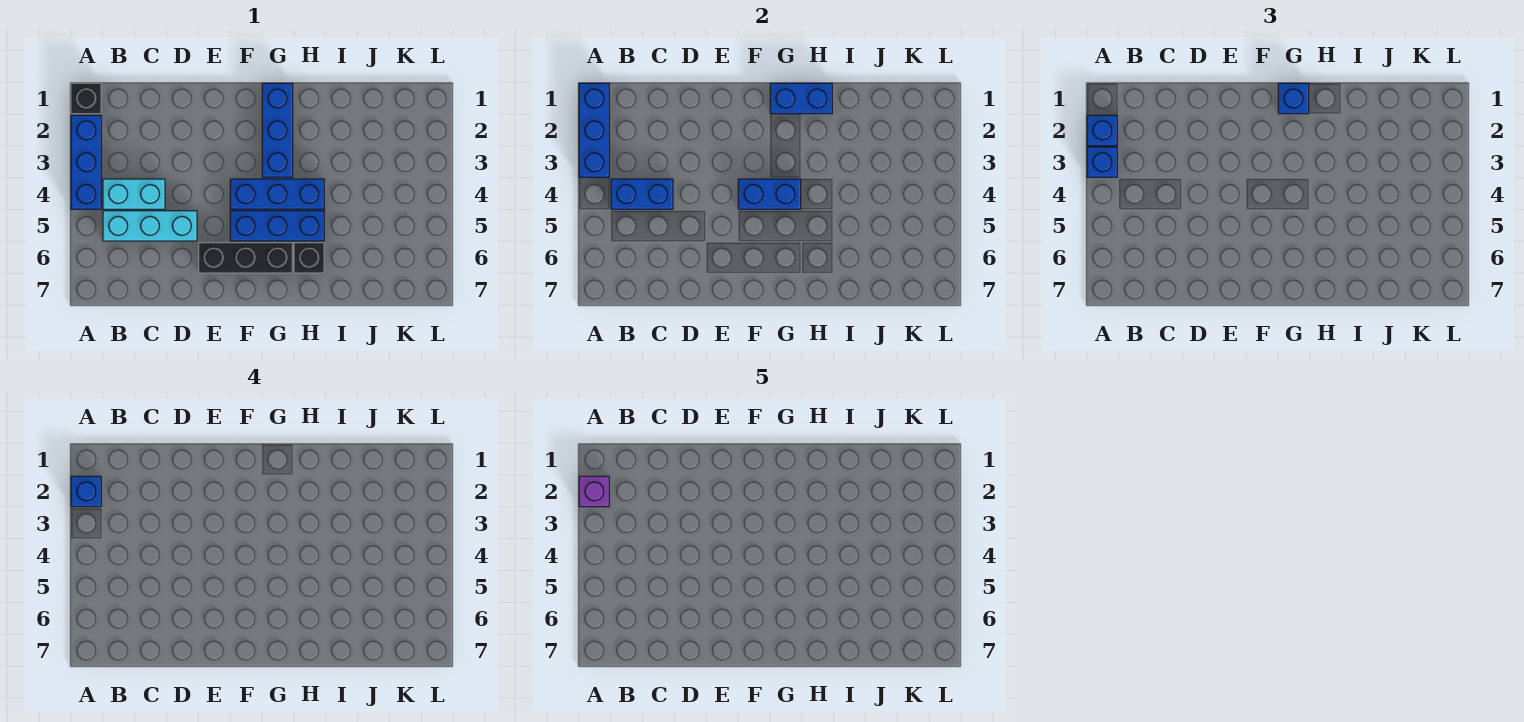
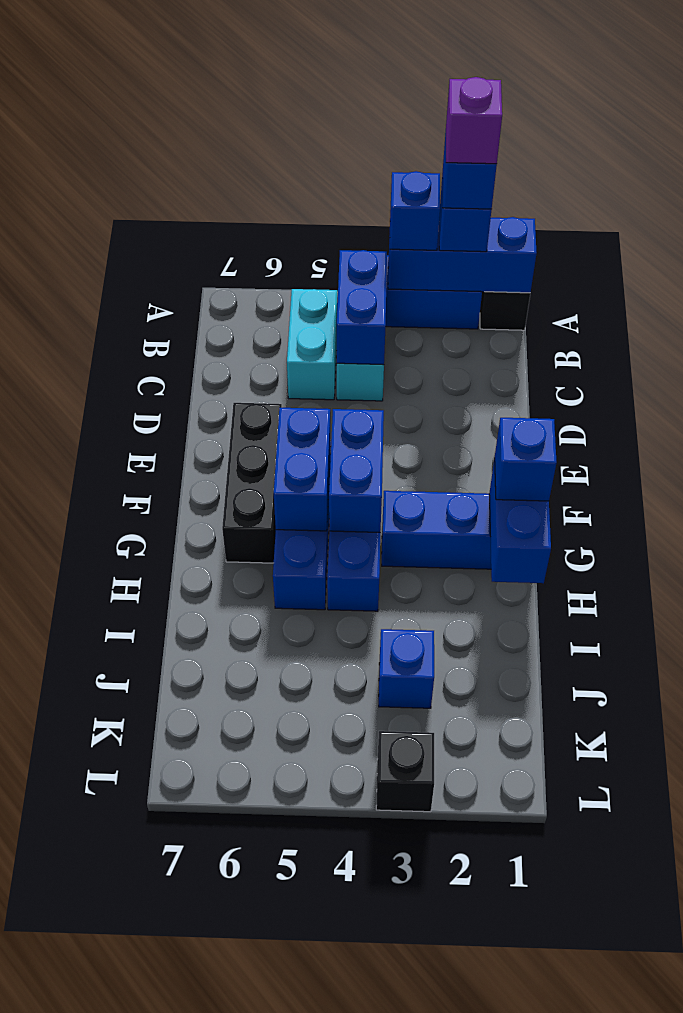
cyan brick B5:D5 level 1 -> cyan brick B5:C5 level 1
none -> blue brick F5:G5 level 2
black brick H6 level 1 -> black brick L3 level 1
none -> blue brick J3 level 1

